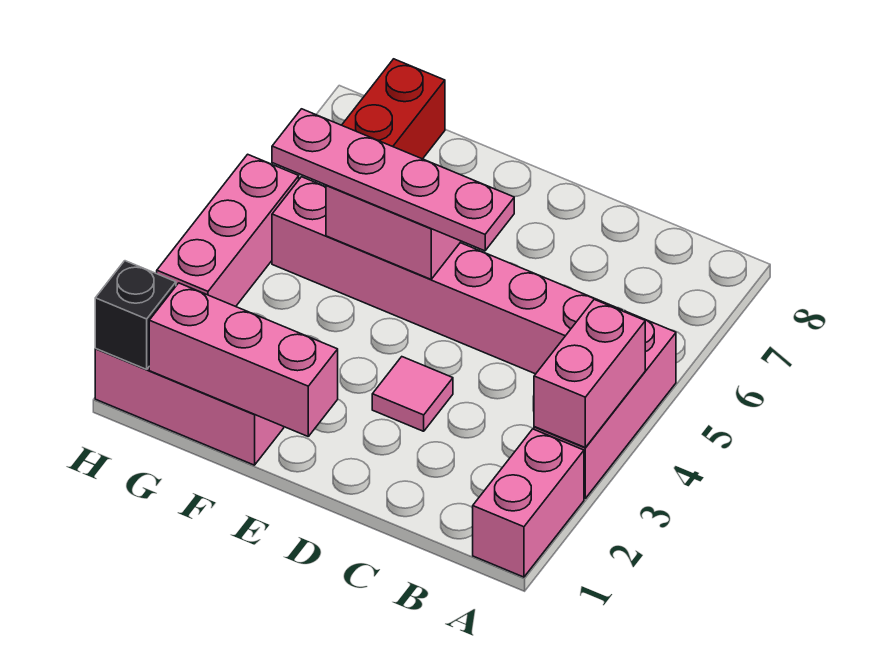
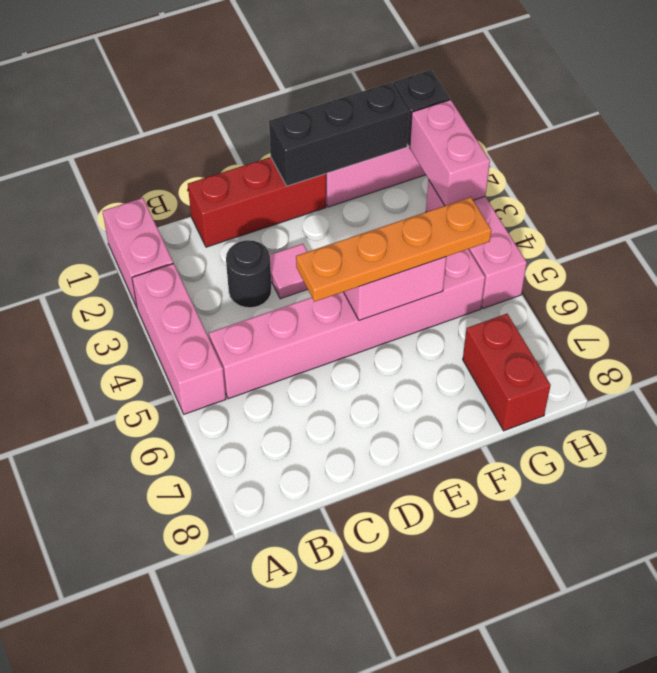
pink brick A3:A4 level 2 -> pink brick H2:H3 level 2
none -> red brick C1:E1 level 1
none -> black round brick C3 level 1
pink plate D5:G5 level 3 -> orange plate D5:G5 level 3
pink brick E1:G1 level 2 -> black brick E1:G1 level 2

